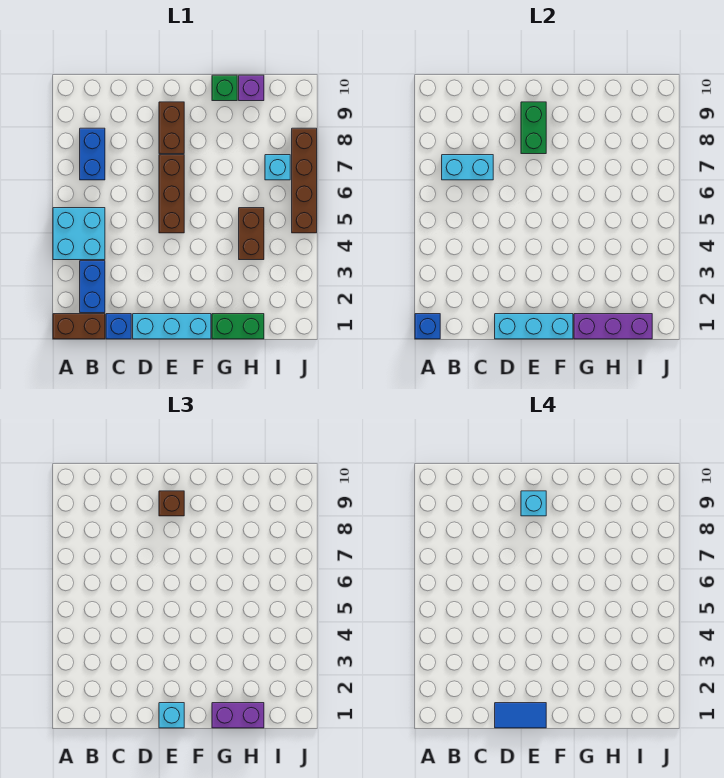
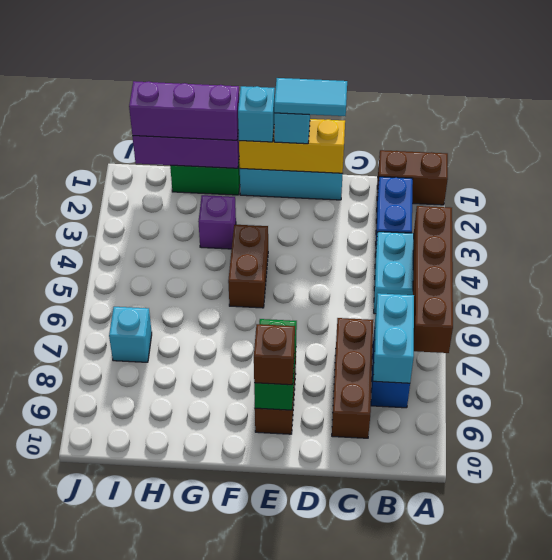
blue brick A1 level 2 -> none
cyan brick B7:C7 level 2 -> cyan brick B7:B8 level 2
blue brick C1 level 1 -> none
cyan brick D1:F1 level 2 -> yellow brick D1:F1 level 2
blue tile D1:E1 level 4 -> cyan tile D1:E1 level 4
brown brick E5:E7 level 1 -> brown brick C7:C9 level 1
cyan brick E9 level 4 -> cyan brick F1 level 3
purple brick G1:H1 level 3 -> purple brick G1:I1 level 3
green brick G10 level 1 -> none
brown brick H4:H5 level 1 -> brown brick F4:F5 level 1
purple brick H10 level 1 -> purple brick G3 level 1
brown brick J5:J8 level 1 -> brown brick A4:A7 level 2

